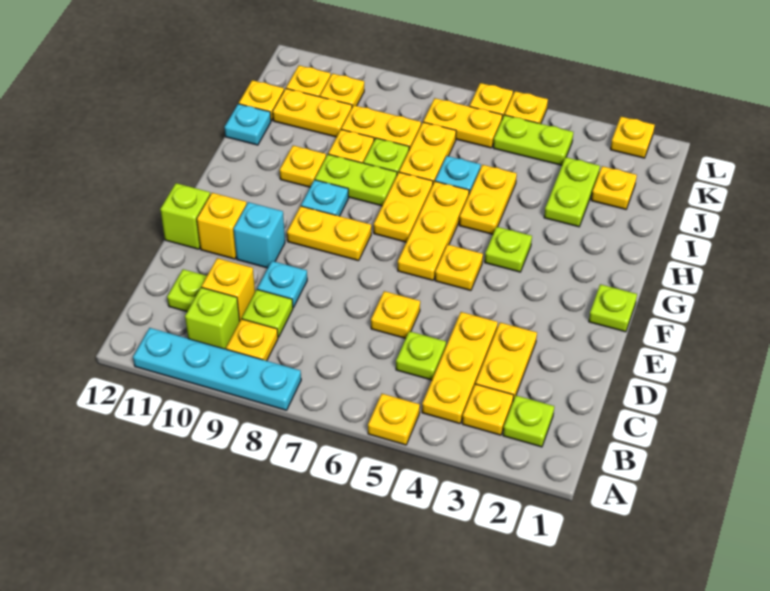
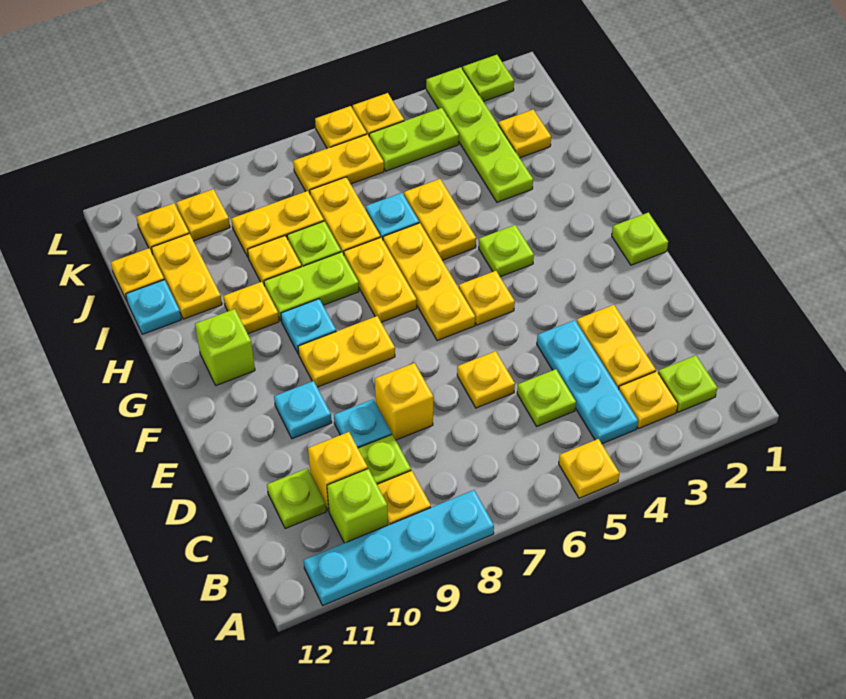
yellow plate B4:D4 level 1 -> cyan plate B4:D4 level 1
cyan brick E10 level 1 -> cyan plate E10 level 1
yellow brick E11 level 1 -> yellow brick D8 level 1
lime brick E12 level 1 -> lime brick G11 level 1
lime plate I3:J3 level 1 -> lime plate I3:L3 level 1
yellow plate J10:J11 level 1 -> yellow plate I11:J11 level 1
yellow plate L2 level 1 -> lime plate L2 level 1

